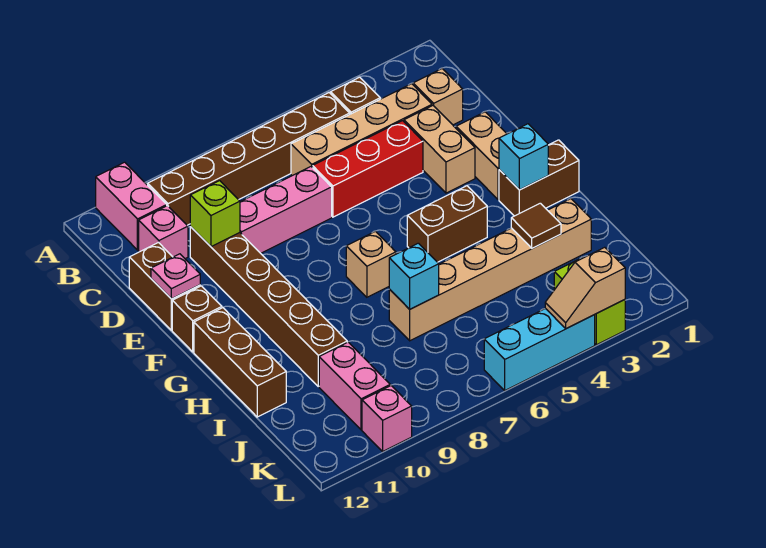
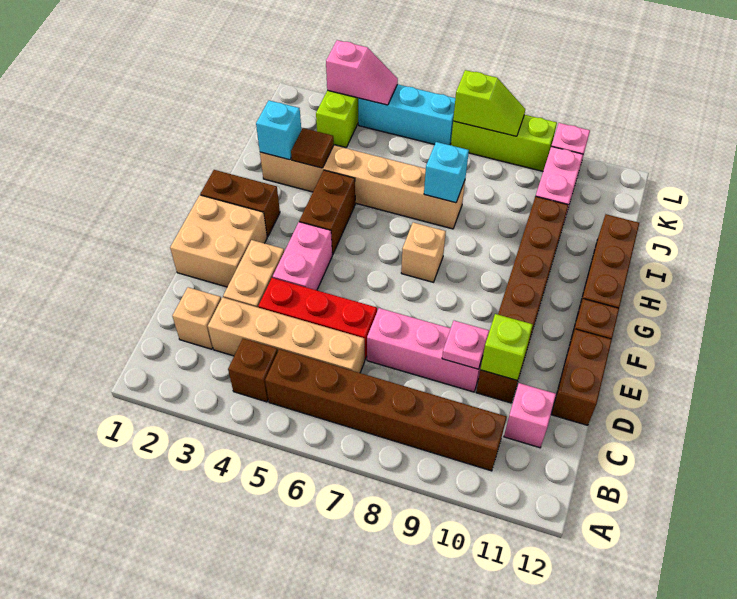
pink brick A11:B11 level 1 -> pink brick E4:F4 level 1
tan brick E2:F2 level 1 -> tan brick E1:F2 level 1
pink plate E12 level 2 -> pink plate D9 level 2
cyan brick G2 level 2 -> cyan brick I2 level 2
brown brick G4:G5 level 1 -> brown brick G4:H4 level 1
tan slope L3:L4 level 2 top 3 -> pink slope L3:L4 level 2 top 3
none -> lime brick L7:L9 level 1
none -> lime slope L7:L8 level 2 top 7

